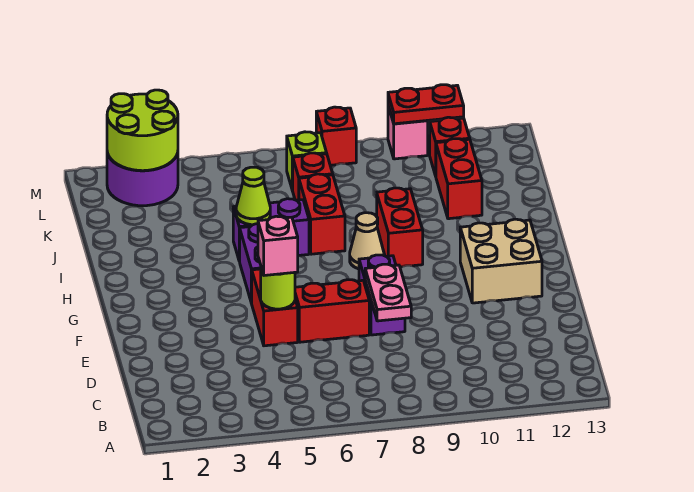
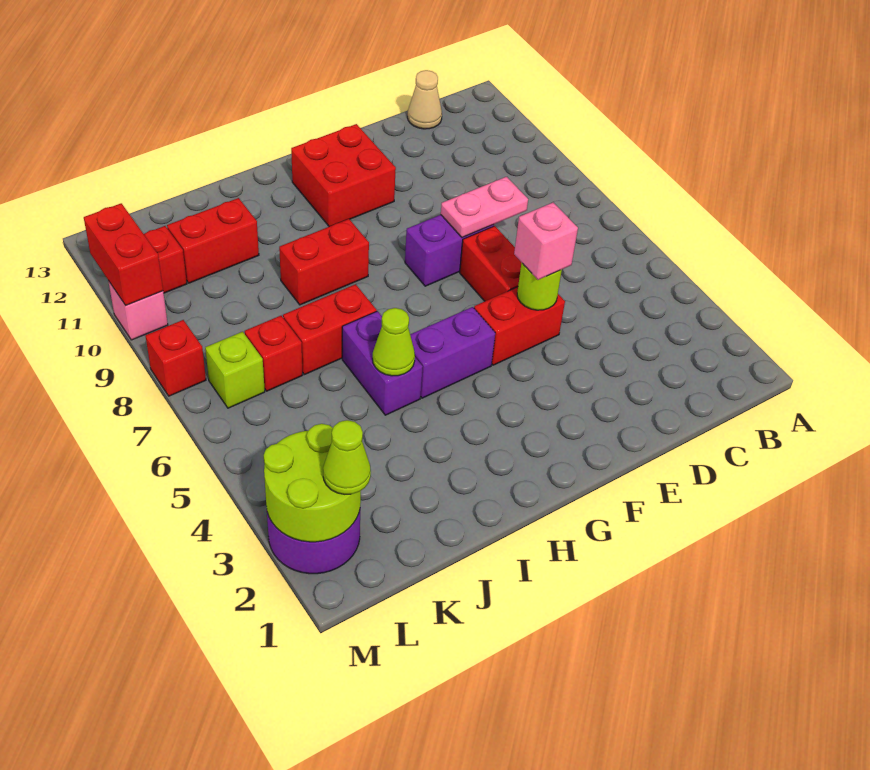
tan brick F11:G12 level 1 -> red brick F11:G12 level 1
tan cone H8 level 1 -> tan cone C13 level 1
none -> lime cone L2 level 3
red plate M10:M11 level 2 -> red brick M10:M11 level 2

